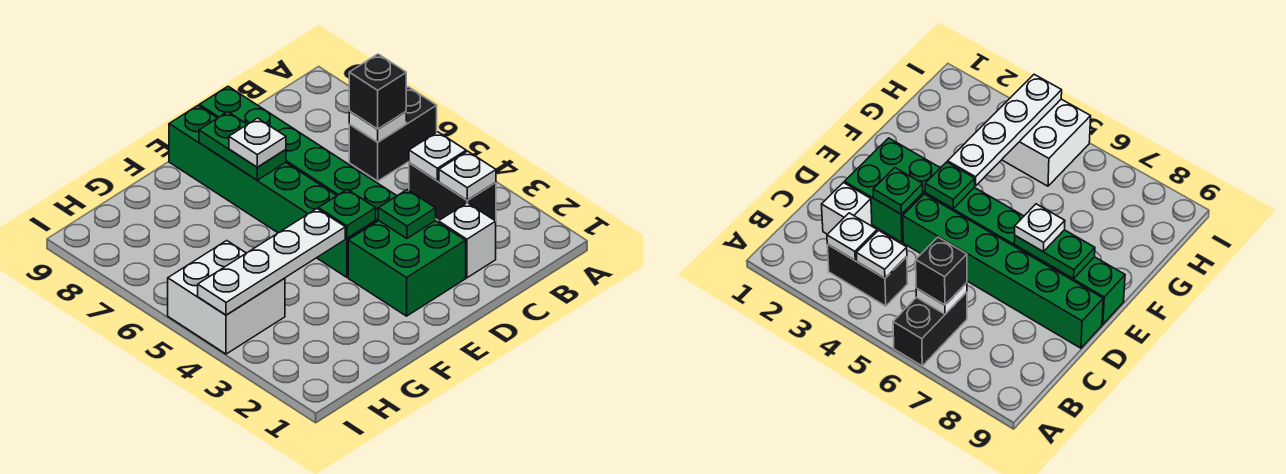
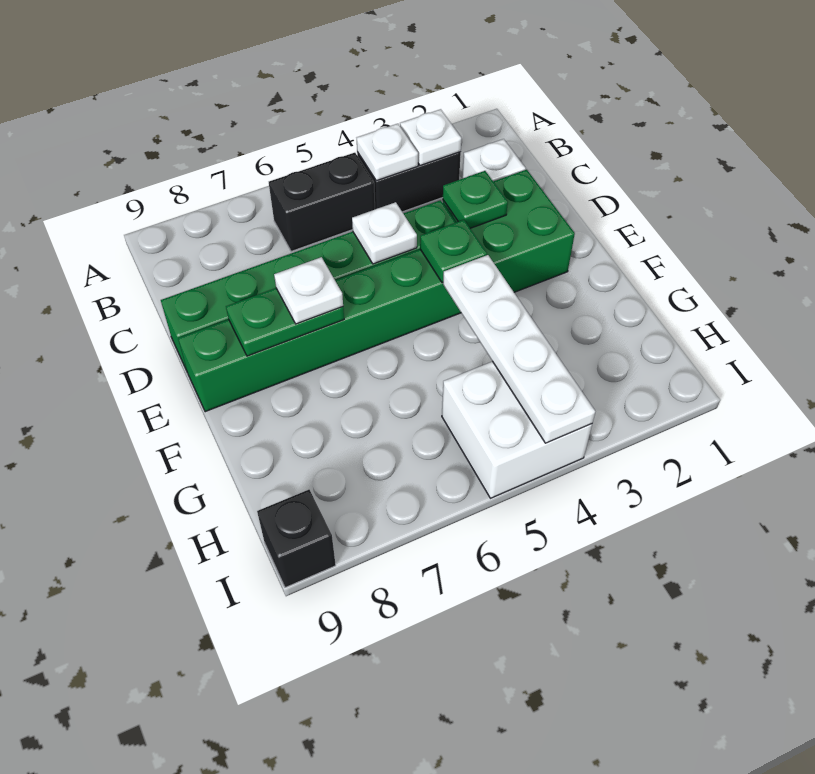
black brick A6:B6 level 1 -> black brick B5:B6 level 1
white plate B6 level 2 -> white plate D5 level 2
black brick B6 level 3 -> black brick I9 level 1

